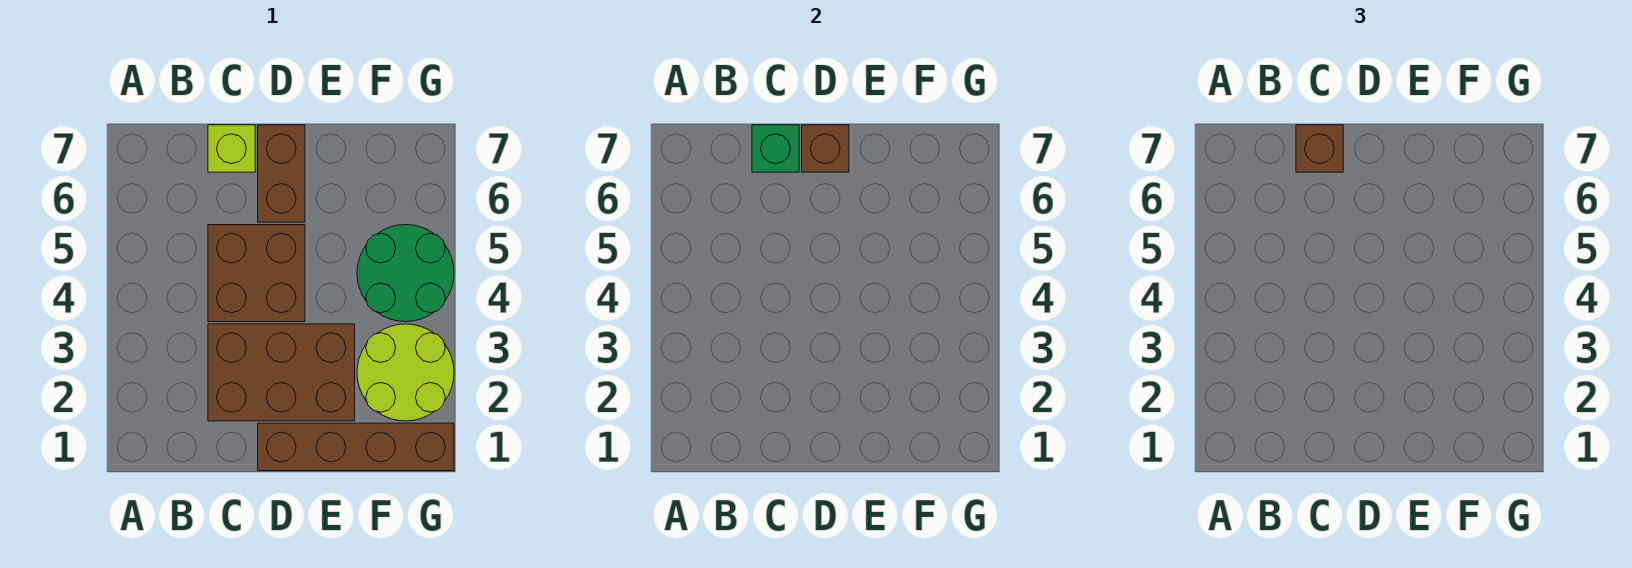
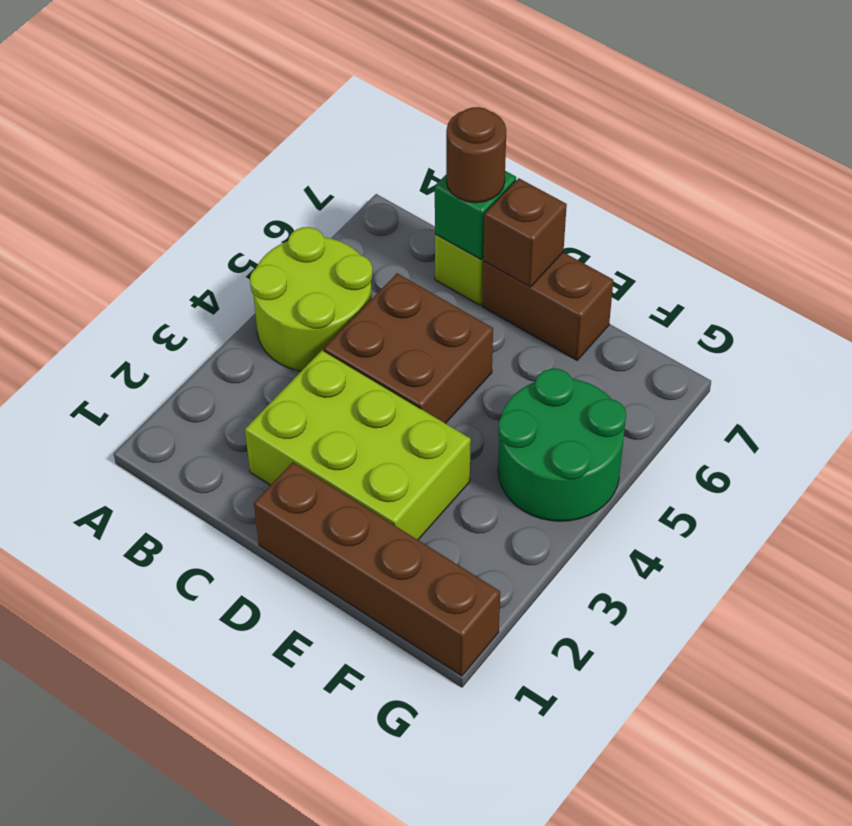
brown brick C2:E3 level 1 -> lime brick C2:E3 level 1
brown brick C7 level 3 -> brown round brick C7 level 3
brown brick D6:D7 level 1 -> brown brick D7:E7 level 1
lime round brick F2:G3 level 1 -> lime round brick A4:B5 level 1

